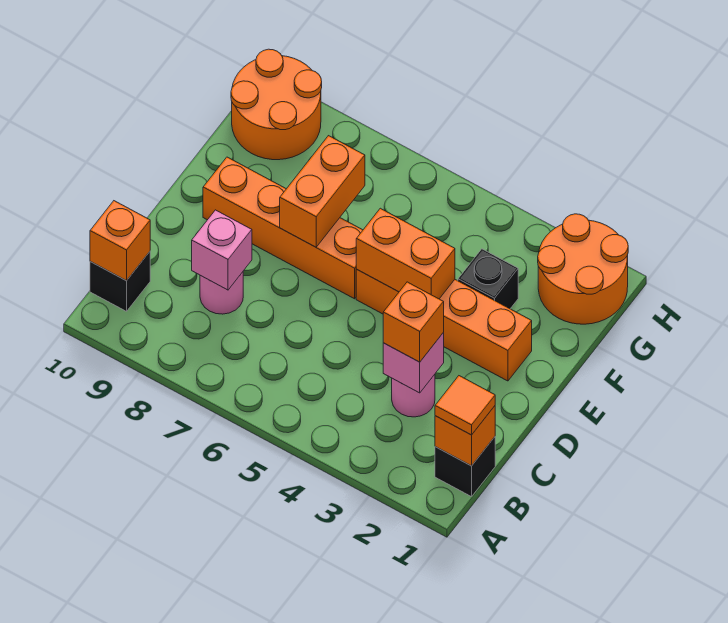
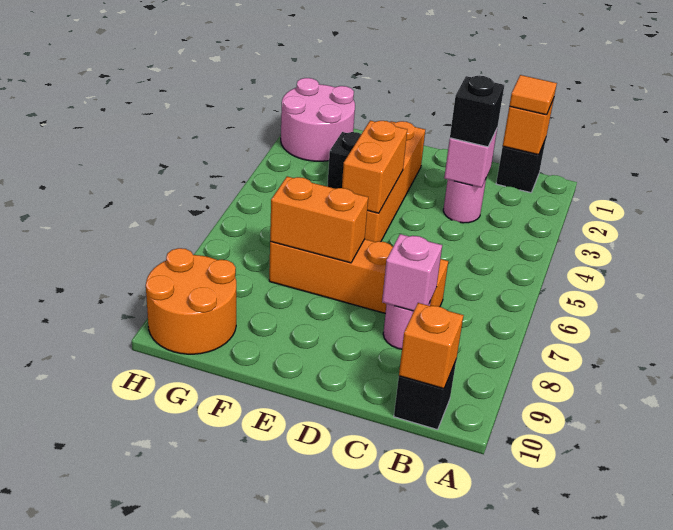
orange brick C3 level 3 -> black brick C3 level 3
orange brick E6:E9 level 1 -> orange brick C7:F7 level 1
orange round brick G1:H2 level 1 -> pink round brick G1:H2 level 1

